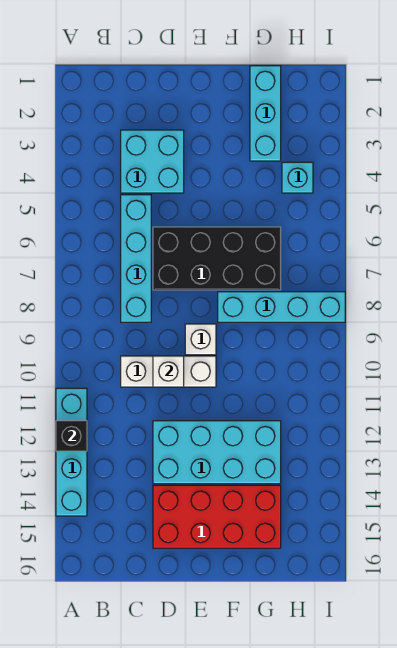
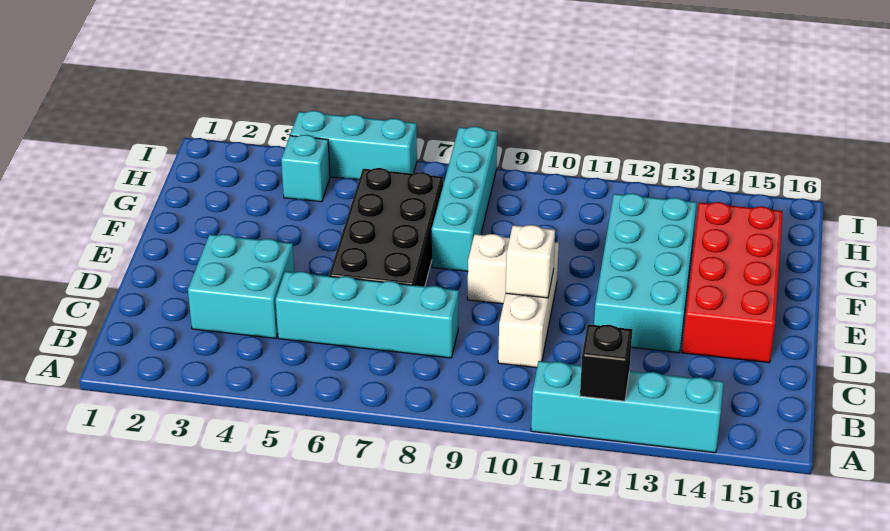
cyan brick G1:G3 level 1 -> cyan brick I4:I6 level 1

